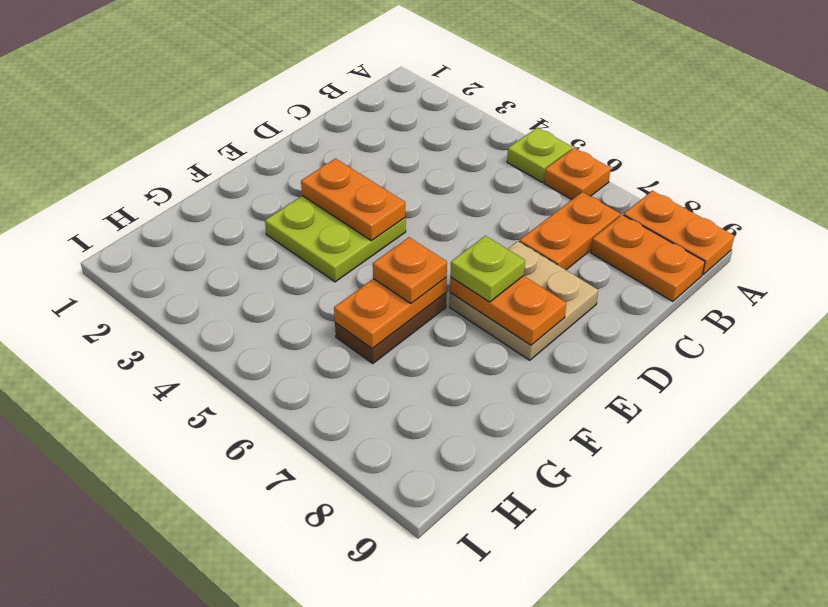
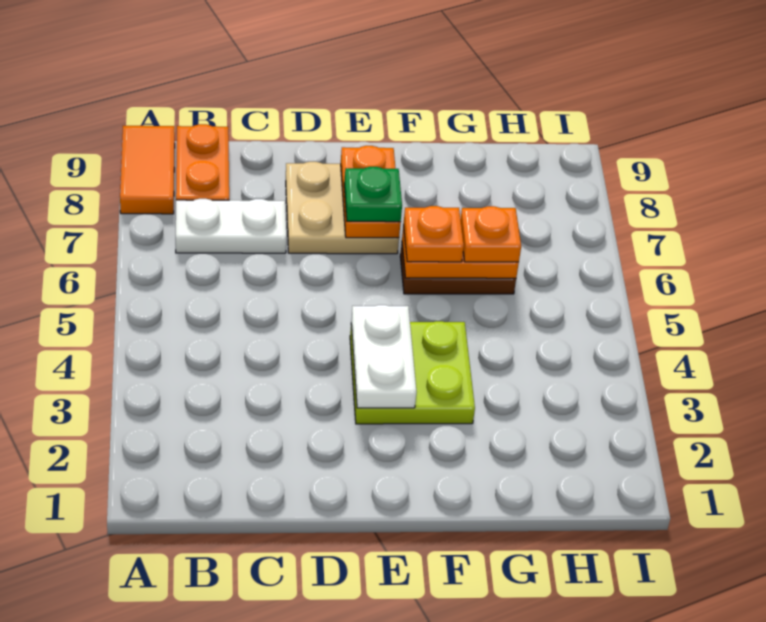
lime plate A5 level 1 -> none
orange plate A6 level 1 -> orange plate G6 level 3
orange plate A8:A9 level 1 -> orange tile A8:A9 level 1
orange plate B7:C7 level 1 -> white plate B7:C7 level 1
orange plate E3:E4 level 2 -> white plate E3:E4 level 2
lime plate E7 level 3 -> green plate E7 level 3

